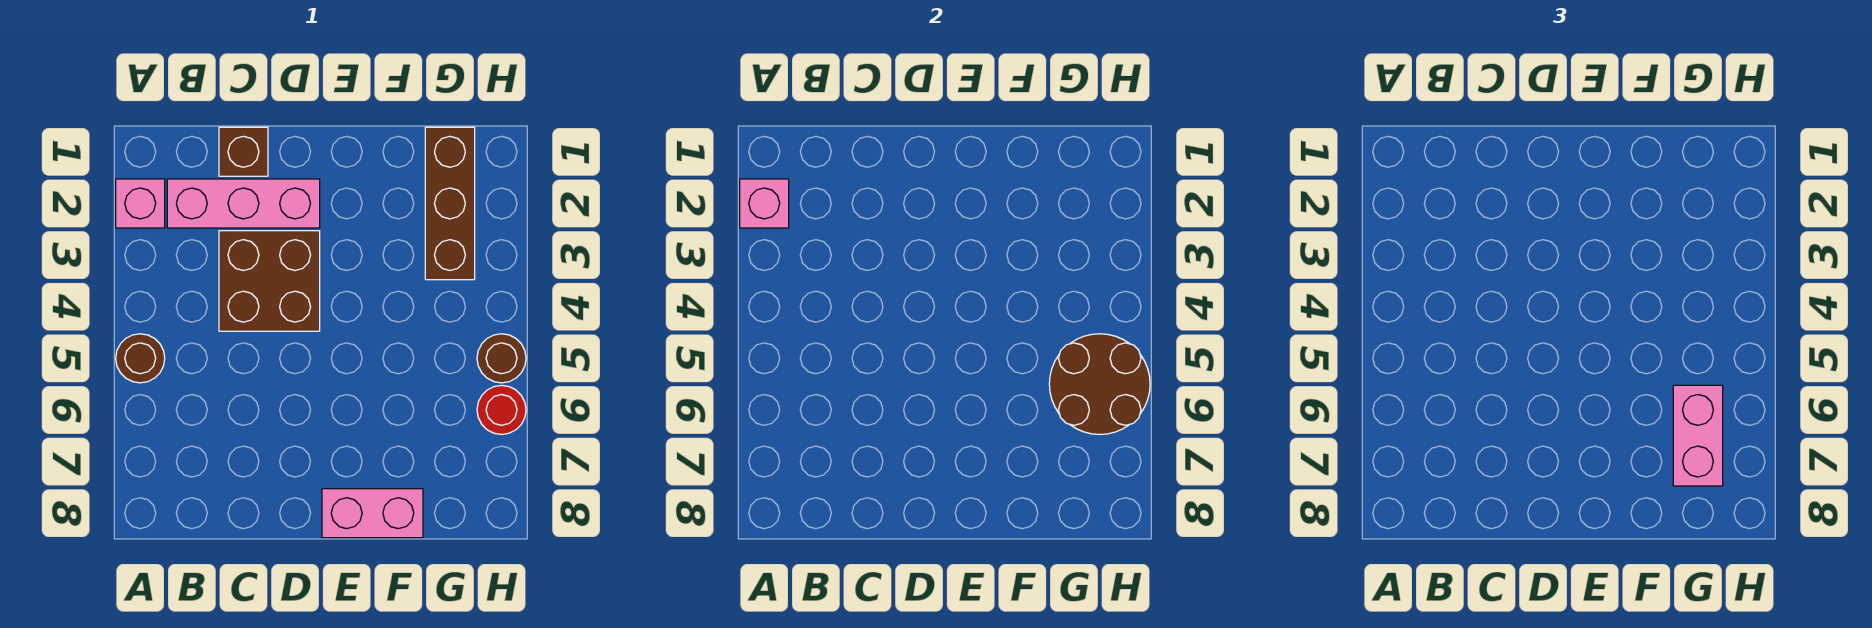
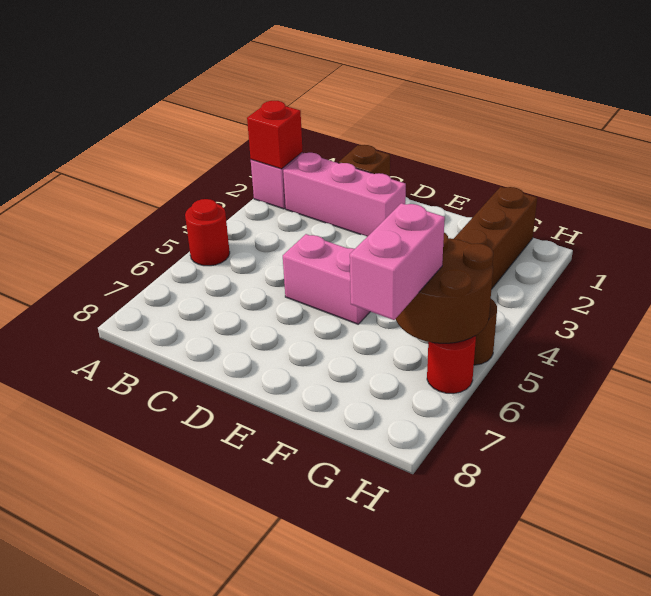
pink brick A2 level 2 -> red brick A2 level 2
brown round brick A5 level 1 -> red round brick A5 level 1
brown brick C3:D4 level 1 -> none
pink brick E8:F8 level 1 -> pink brick D5:E5 level 1

